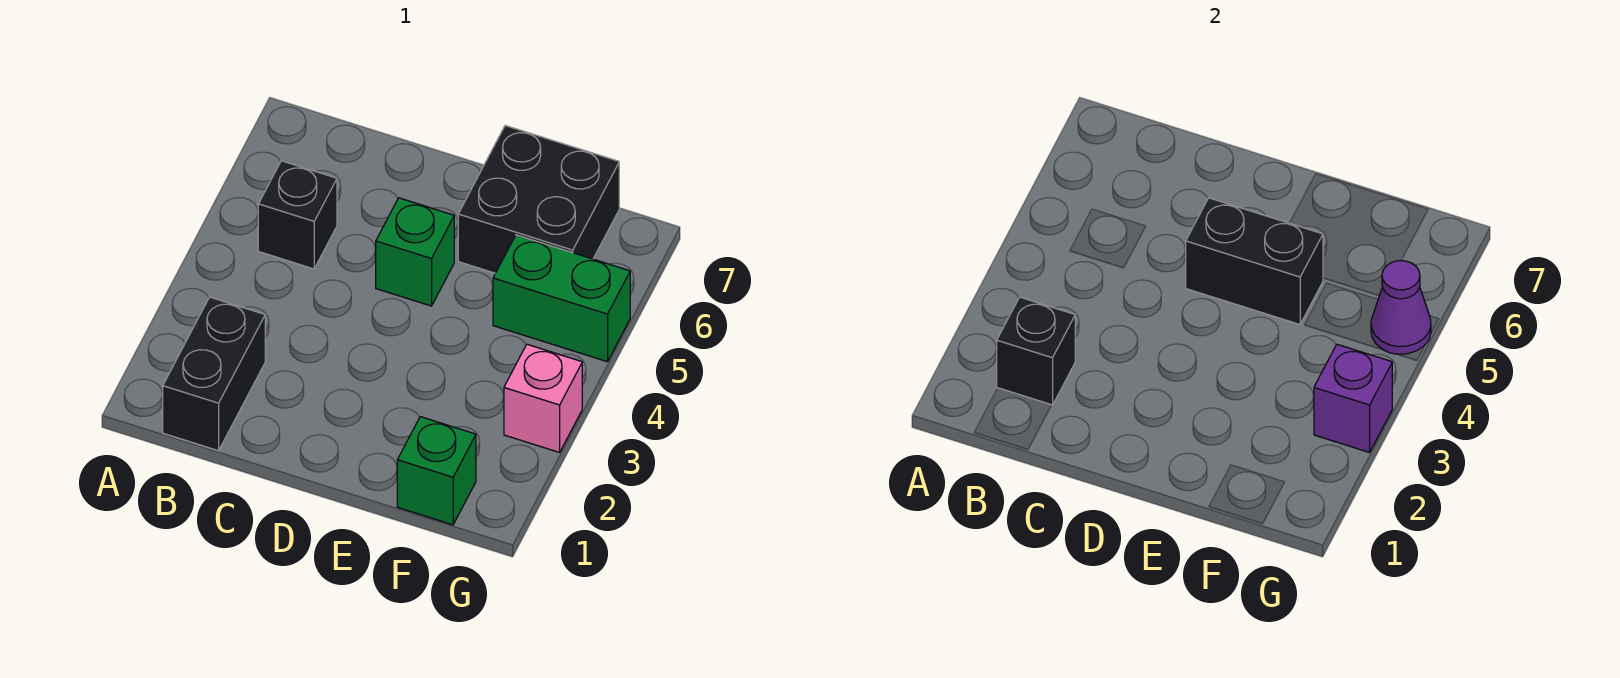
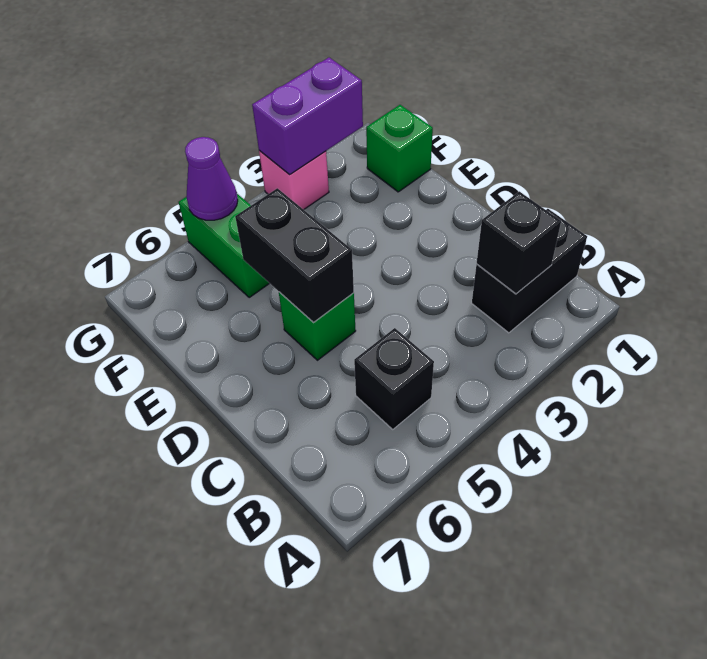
black brick E6:F7 level 1 -> none
purple brick G3 level 2 -> purple brick G2:G3 level 2

